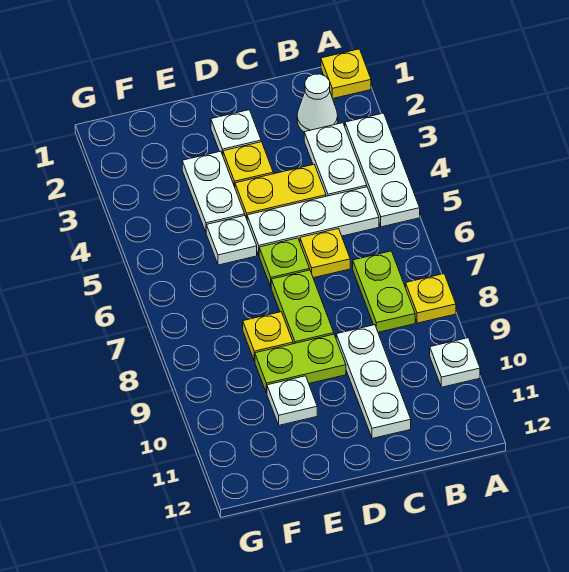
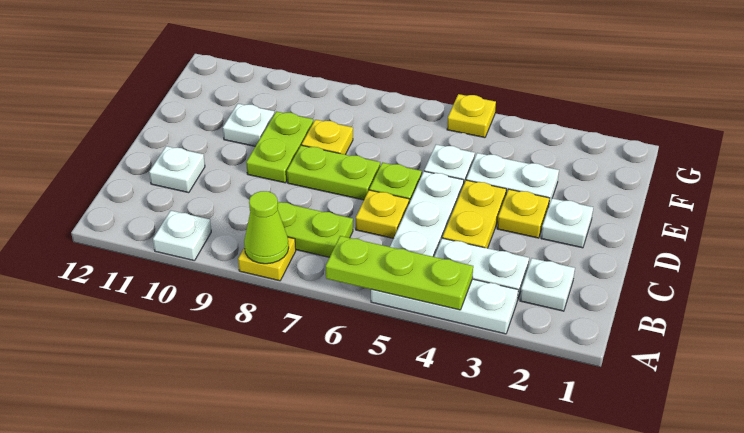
yellow plate A1 level 1 -> yellow plate G5 level 1
none -> lime plate A4:A6 level 2
none -> lime cone A8 level 2
white cone B2 level 1 -> white plate B2 level 1
white plate C9:C11 level 1 -> white plate C11 level 1

